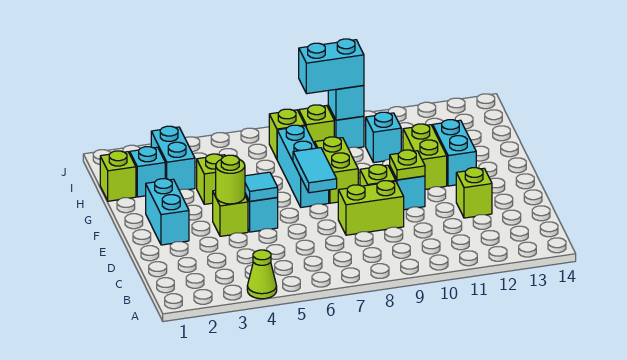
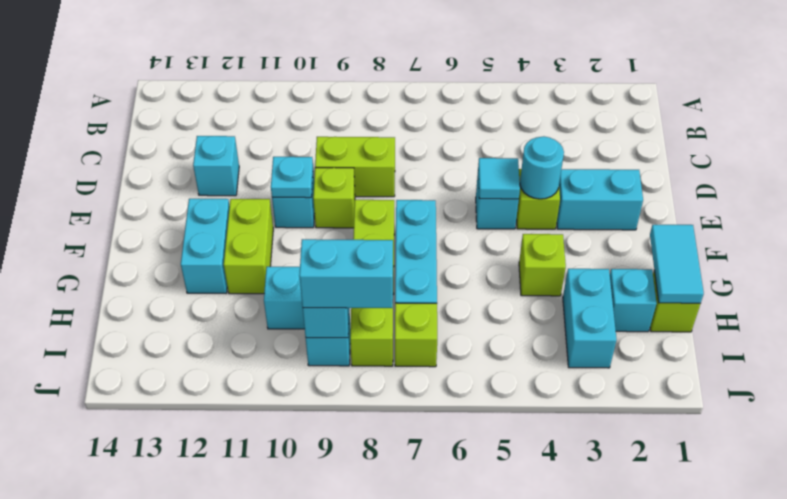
lime cone A4 level 1 -> none
lime brick D12 level 1 -> cyan brick D12 level 1
cyan brick E2:F2 level 1 -> cyan brick E2:E3 level 1
lime round brick E4 level 2 -> cyan round brick E4 level 2
cyan tile E7:F7 level 2 -> cyan tile G1:H1 level 2
lime plate E10 level 2 -> cyan plate E10 level 2

